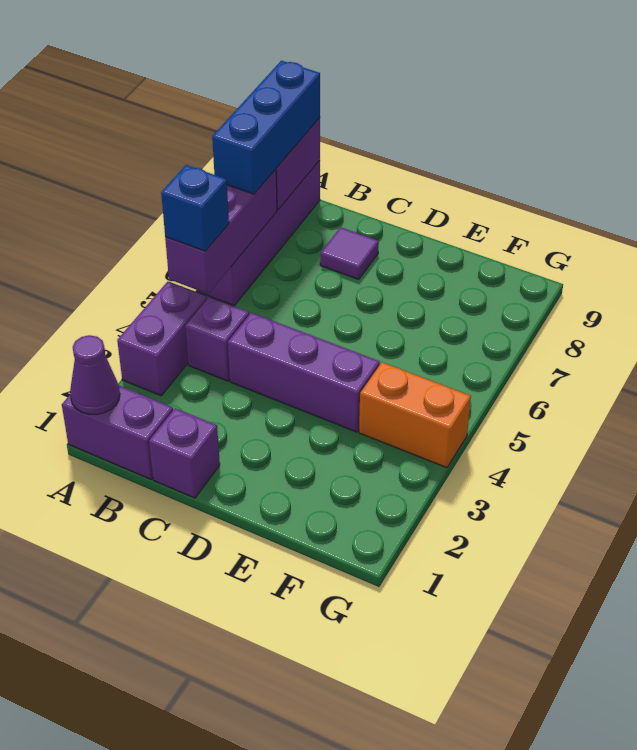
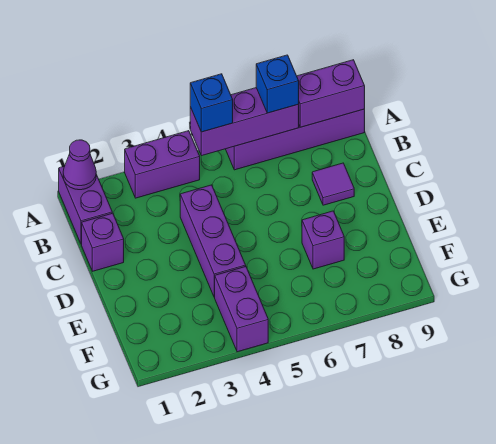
blue brick A7:A9 level 3 -> blue brick A7 level 3
purple brick B4 level 1 -> purple brick E7 level 1
orange brick F4:G4 level 1 -> purple brick F4:G4 level 1

